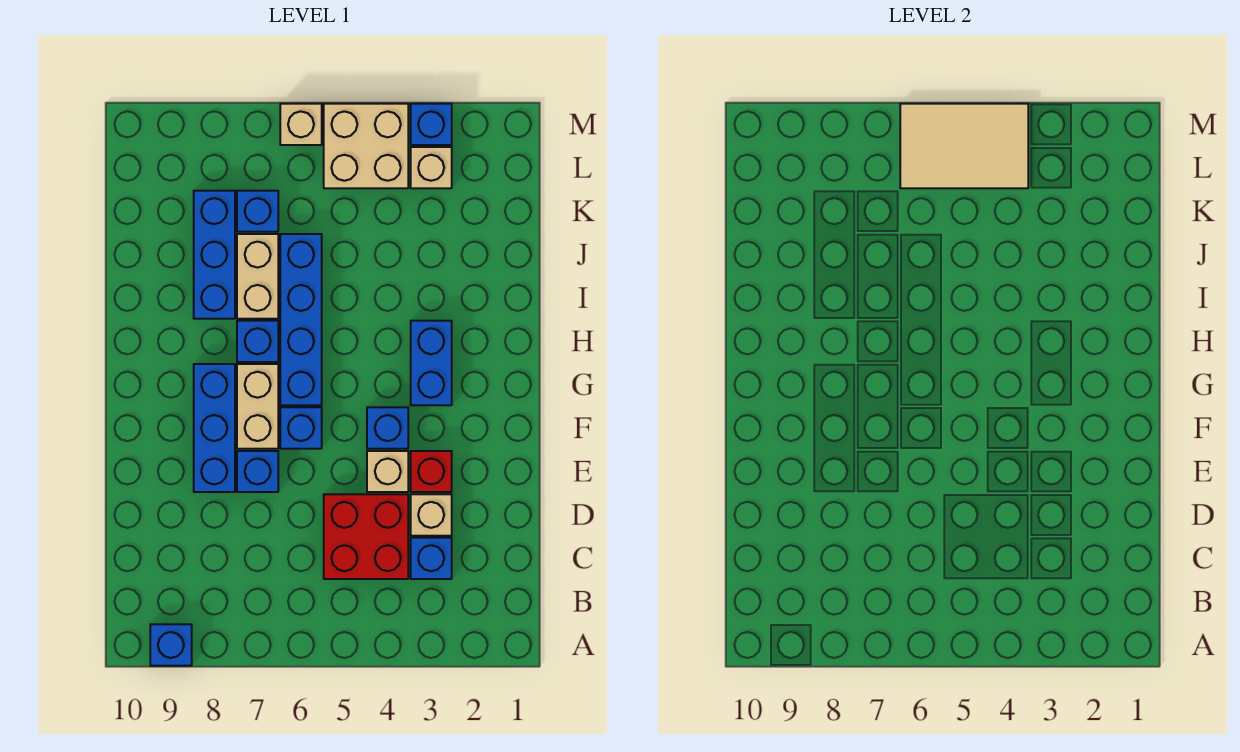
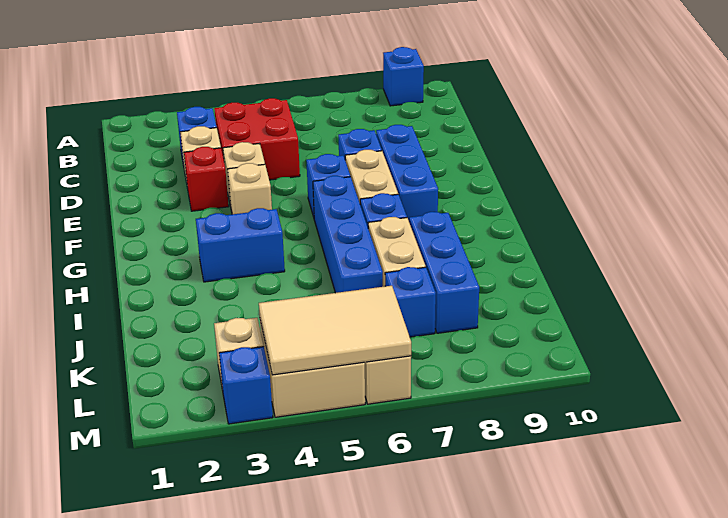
blue brick F4 level 1 -> tan brick F4 level 1
blue brick G3:H3 level 1 -> blue brick H3:H4 level 1

